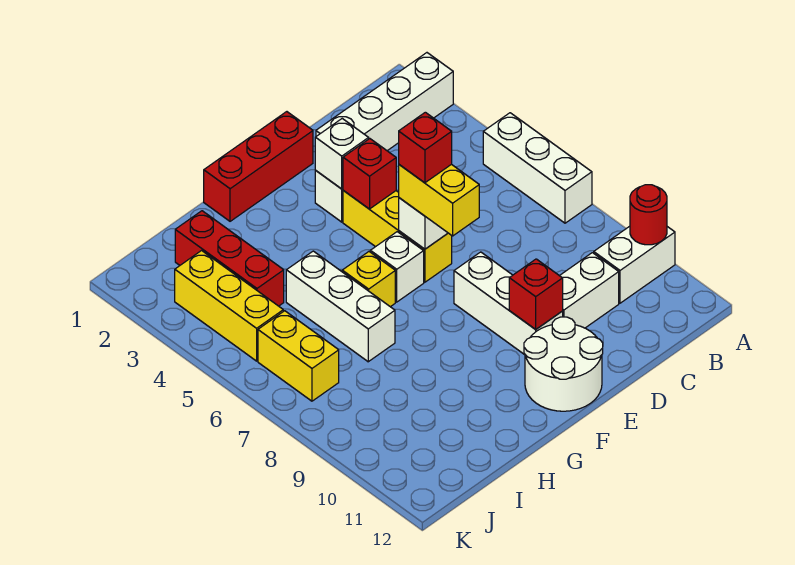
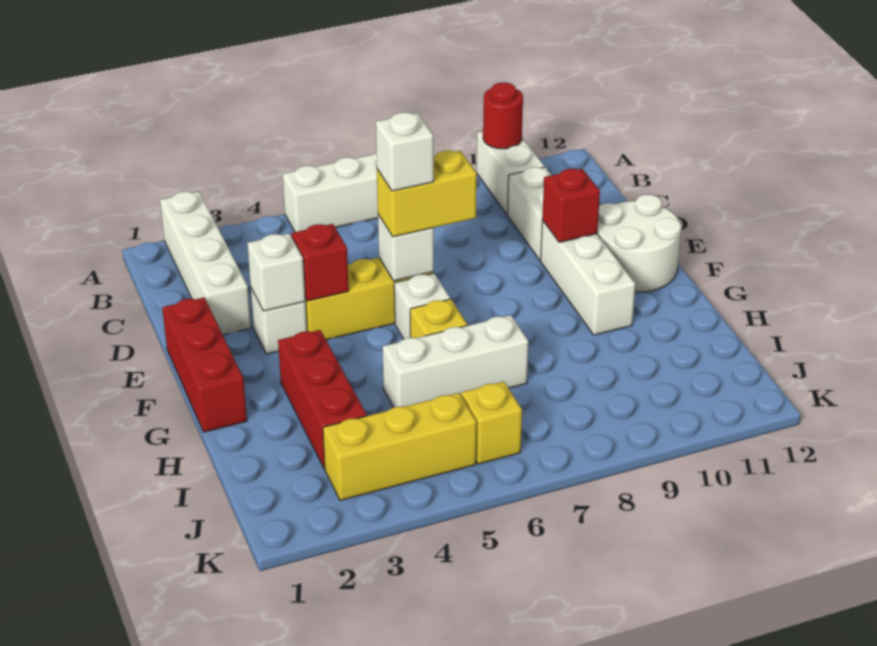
red brick E6 level 4 -> white brick E6 level 4
white brick E8:E10 level 1 -> white brick E10:G10 level 1
red brick I2:I4 level 1 -> red brick G3:I3 level 1
yellow brick J6:J7 level 1 -> yellow brick J6 level 1

